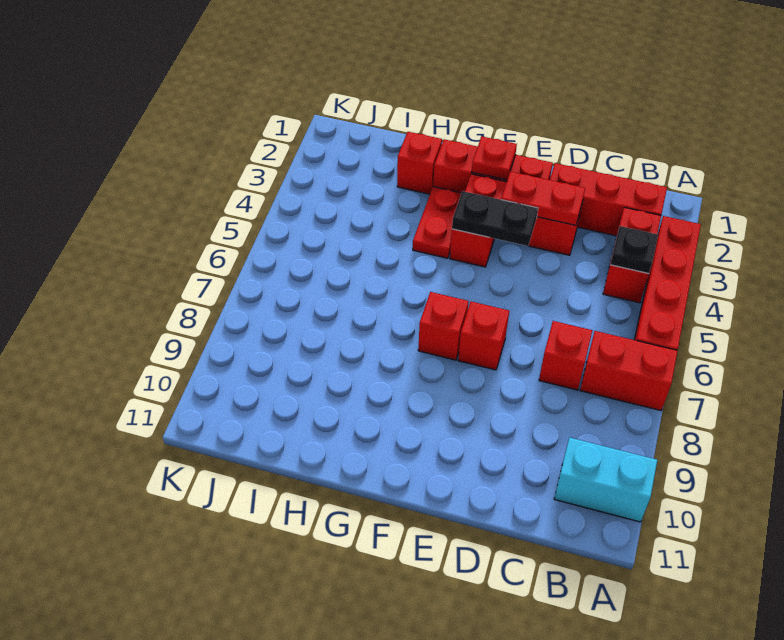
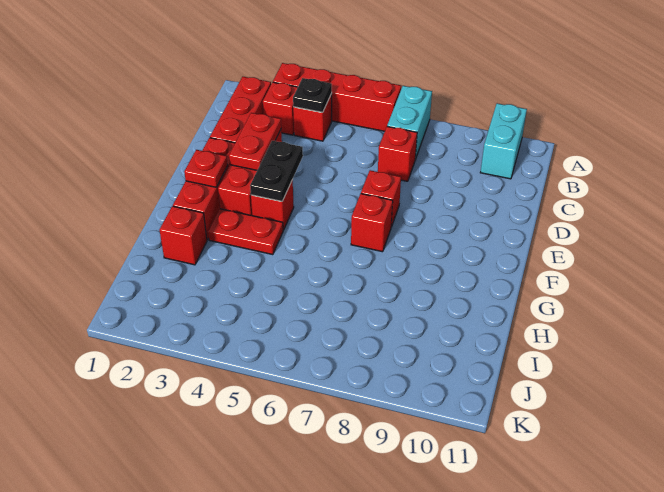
red brick A7:B7 level 1 -> cyan brick A7:B7 level 1

